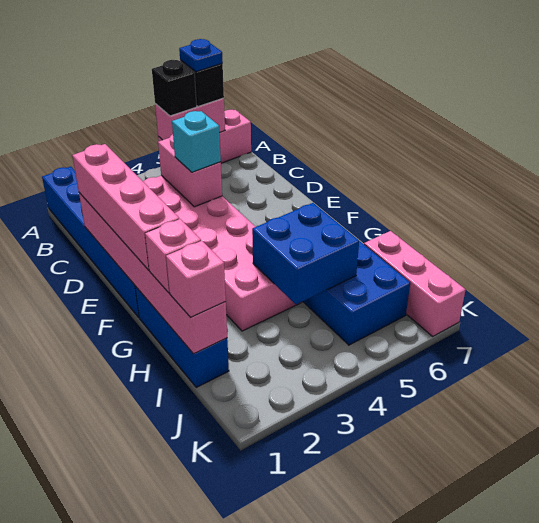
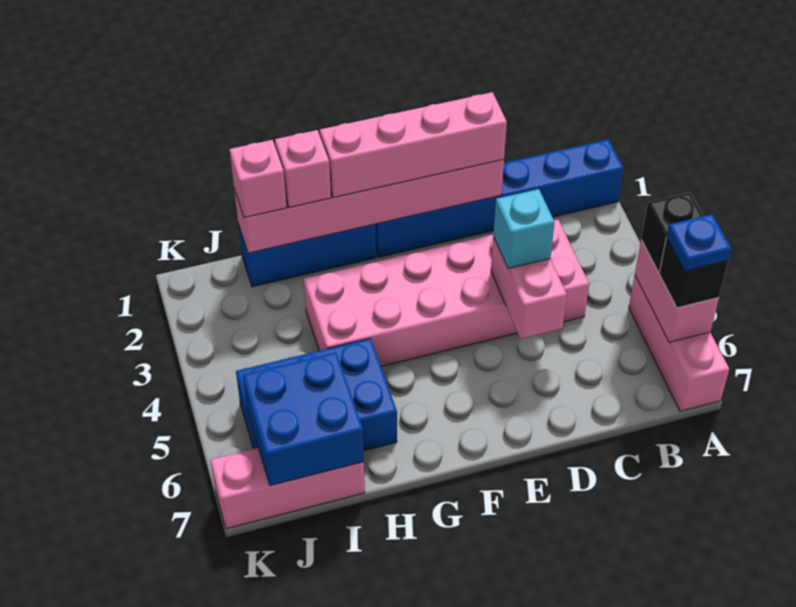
pink brick C4:D4 level 2 -> pink brick D4:D5 level 2
blue brick H4:I5 level 2 -> blue brick I6:J7 level 2

